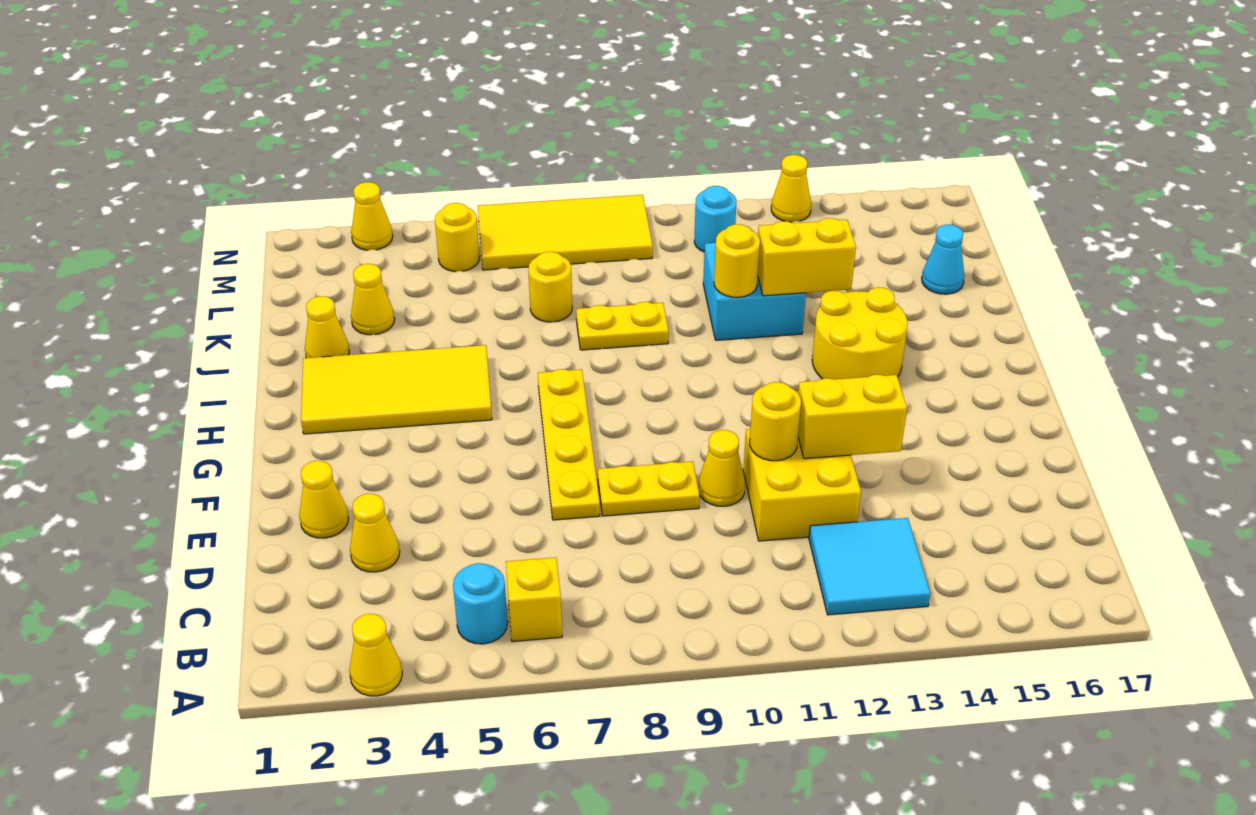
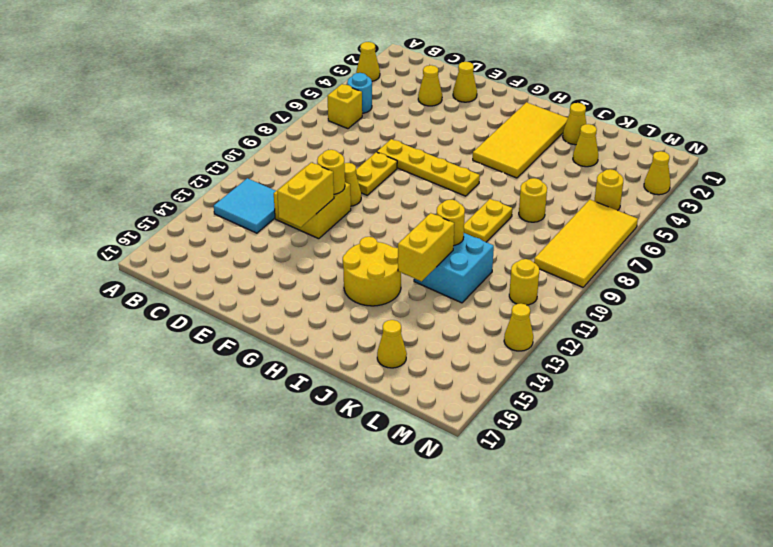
cyan cone K16 level 1 -> yellow cone K16 level 1
cyan round brick M11 level 1 -> yellow round brick M11 level 1

